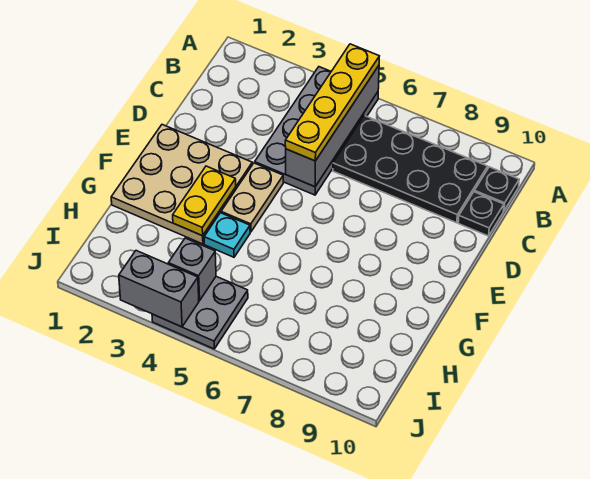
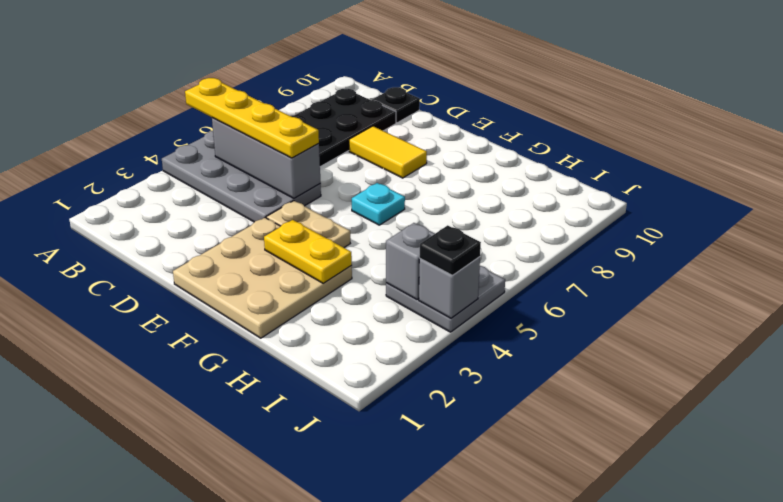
grey brick A5:D5 level 2 -> grey brick B5:D5 level 2
black plate B10 level 1 -> black plate J4 level 3
none -> yellow tile D8:E8 level 1
cyan plate G4 level 1 -> cyan plate F6 level 1
grey brick J3:J4 level 2 -> grey brick J4 level 2

